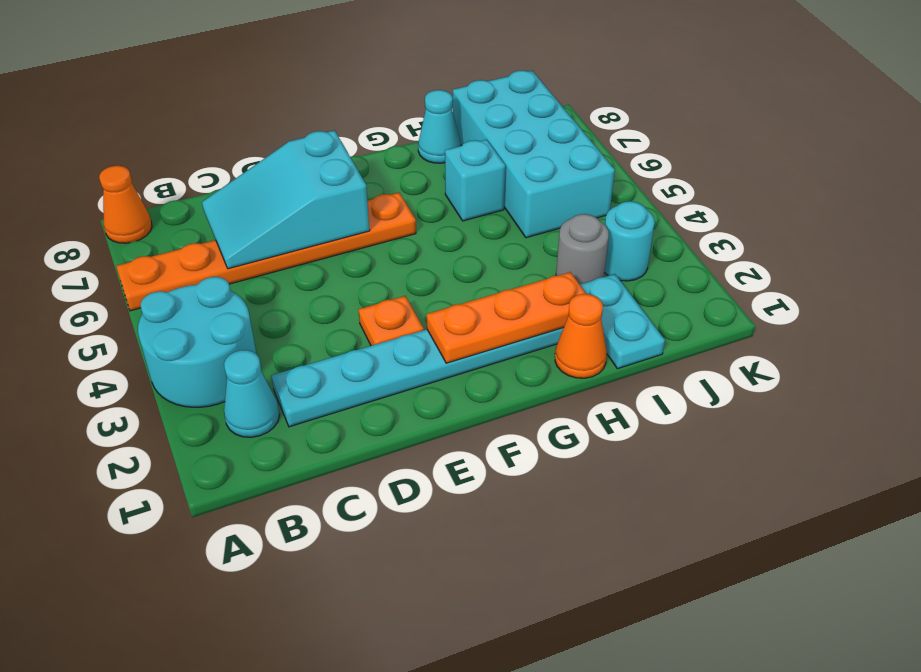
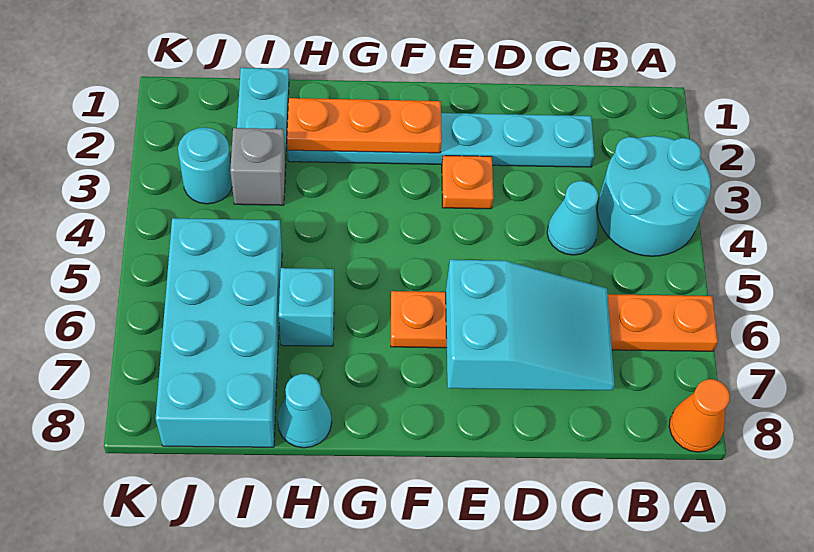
cyan cone B2 level 1 -> cyan cone C4 level 1
orange cone H1 level 1 -> none
grey round brick I3 level 1 -> grey brick I3 level 1

